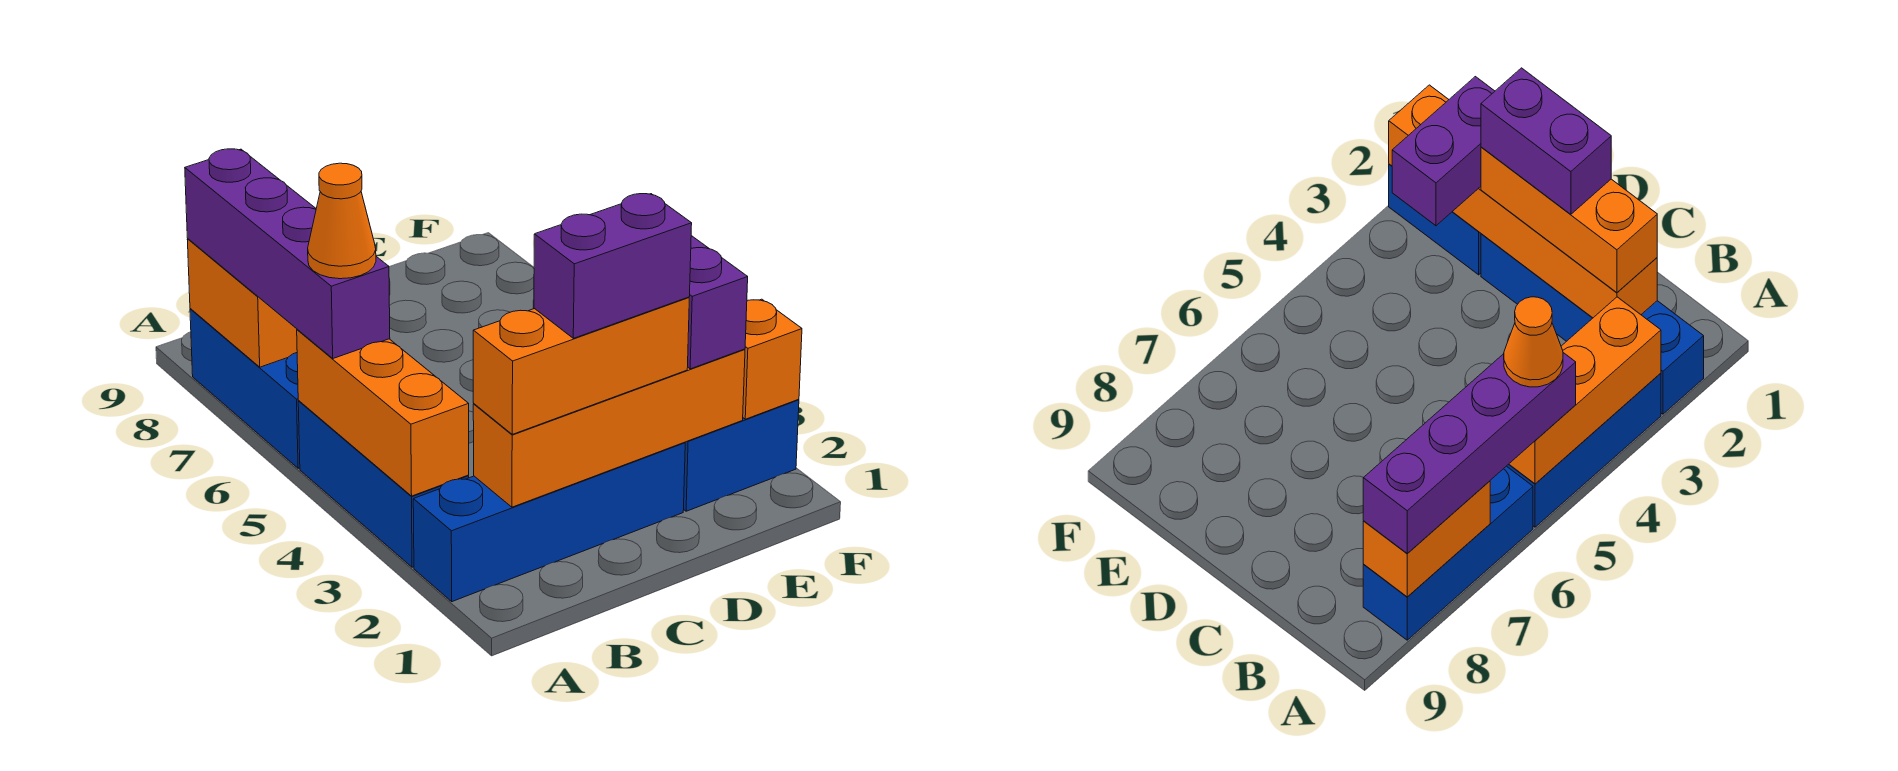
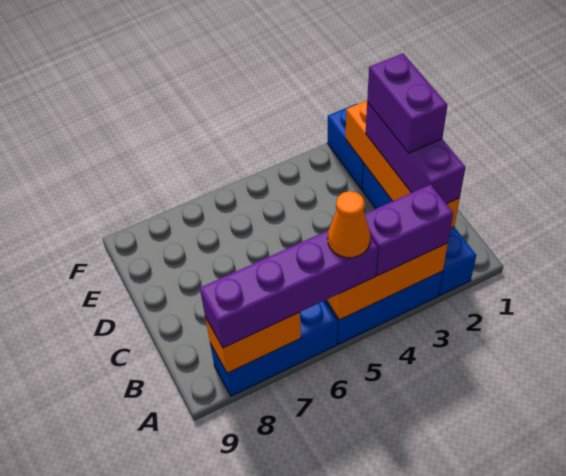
orange brick B2:D2 level 3 -> purple brick B2:D2 level 3
purple brick E2:E3 level 3 -> purple brick A3:A4 level 3
orange brick F2 level 2 -> none

